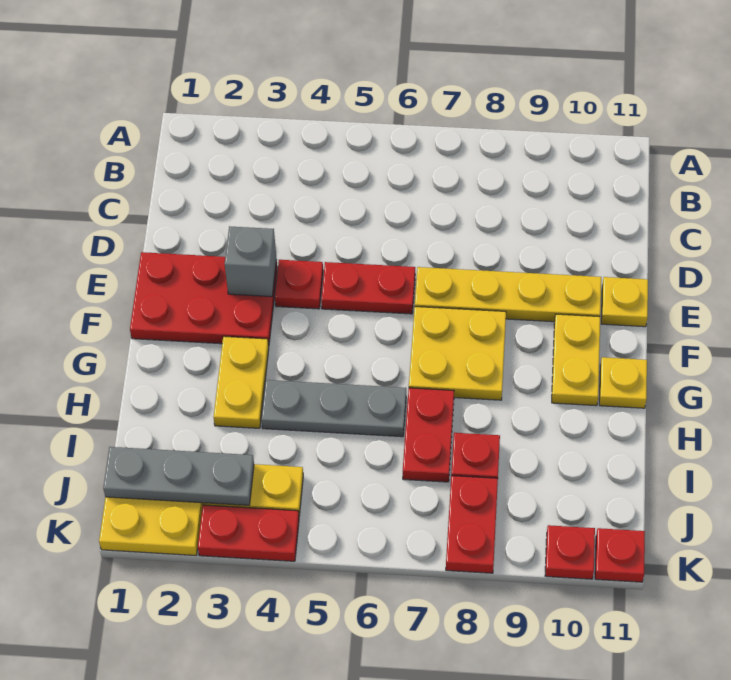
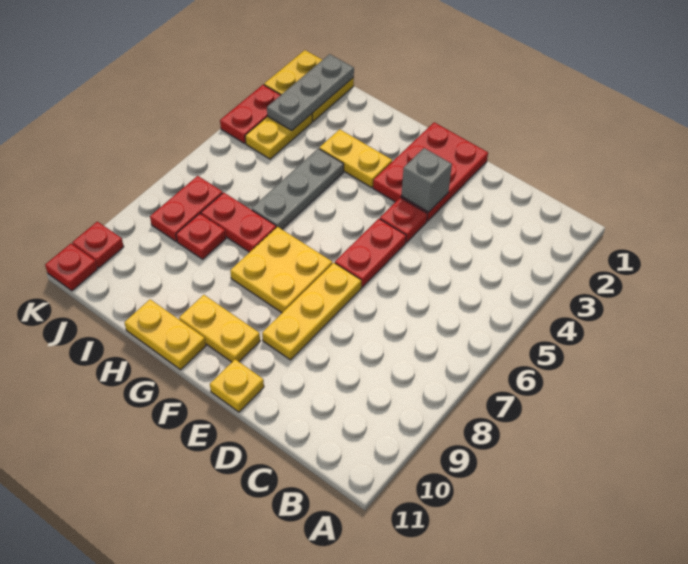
yellow plate E7:E10 level 1 -> yellow plate E7:E9 level 1
yellow plate G11 level 1 -> yellow plate G11:H11 level 1
red plate J8:K8 level 1 -> red plate J7:J8 level 1

